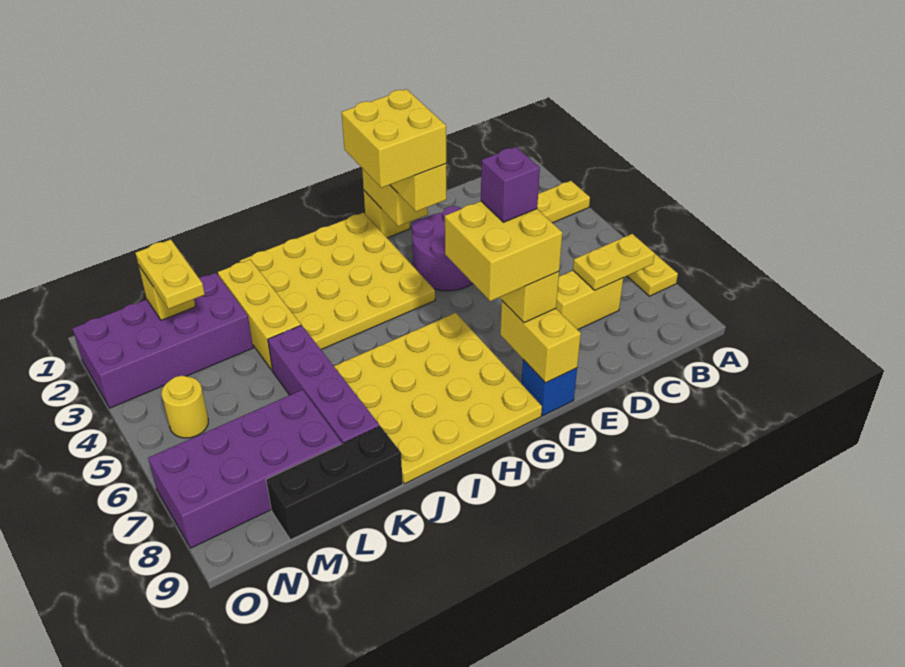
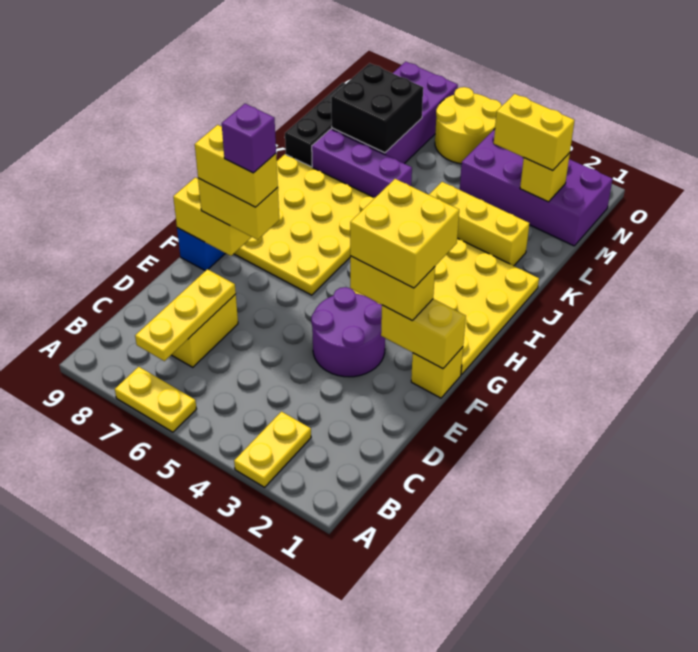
yellow plate B7:C7 level 2 -> yellow plate B7:D7 level 2
yellow brick F7:G8 level 4 -> yellow brick F7:F8 level 4
purple brick K5:K8 level 1 -> purple brick K6:K8 level 1
purple brick L2:O3 level 1 -> purple brick M1:N4 level 1
none -> black brick L7:M8 level 2
yellow plate M2:M3 level 3 -> yellow brick M2:M3 level 3
yellow round brick N5 level 1 -> yellow round brick N5:O6 level 1

